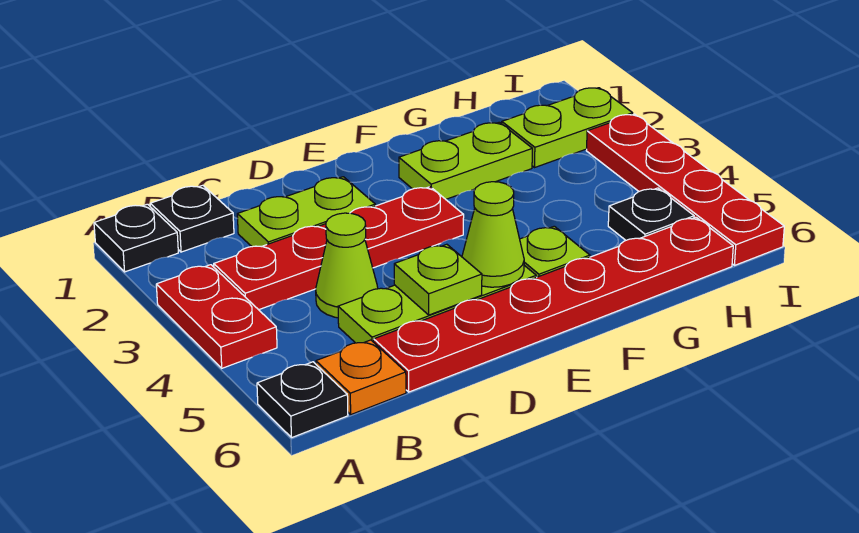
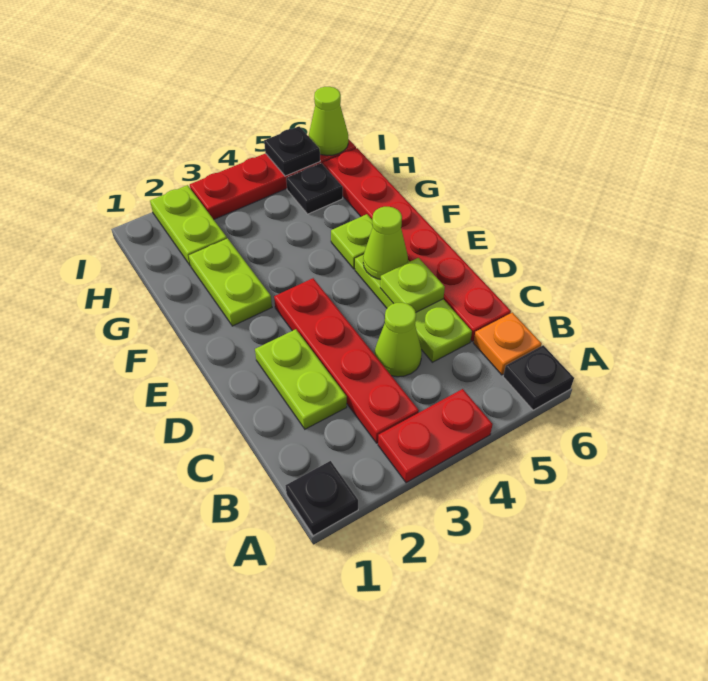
black plate B1 level 1 -> black plate I5 level 2
none -> lime cone I6 level 2

